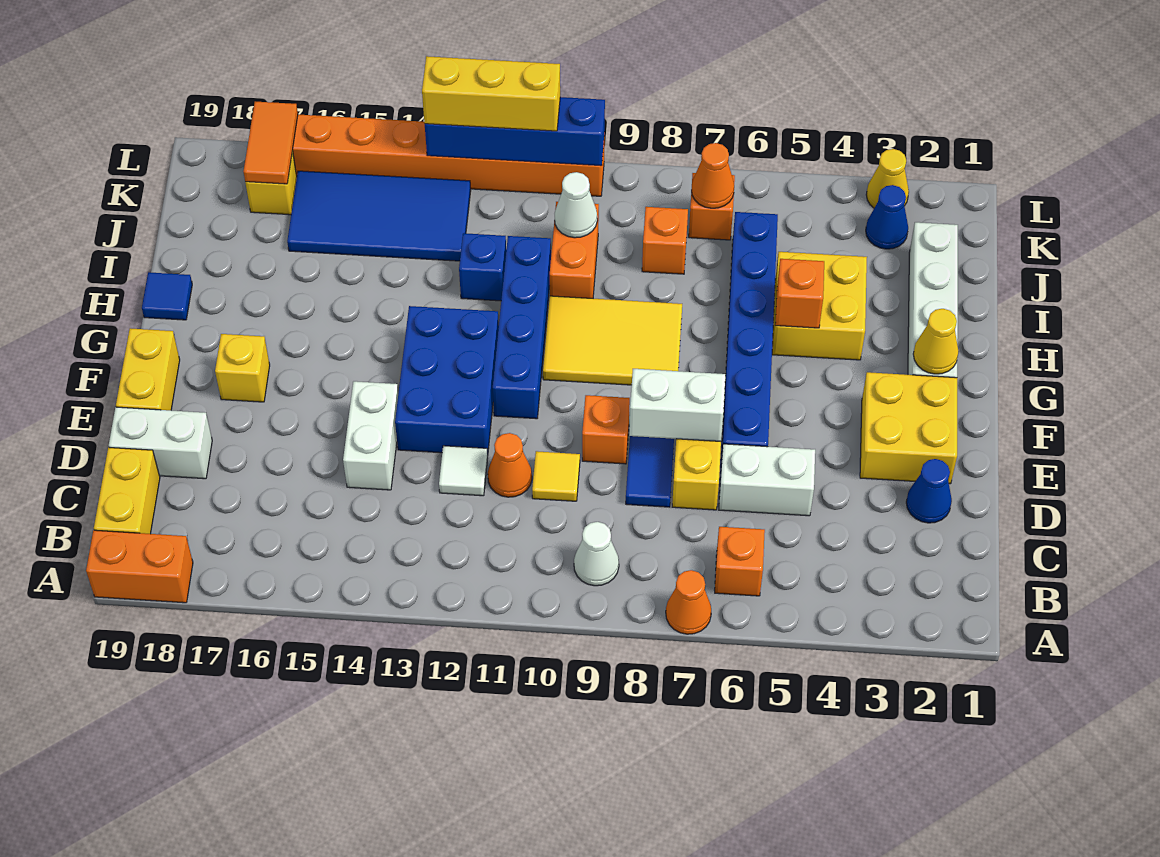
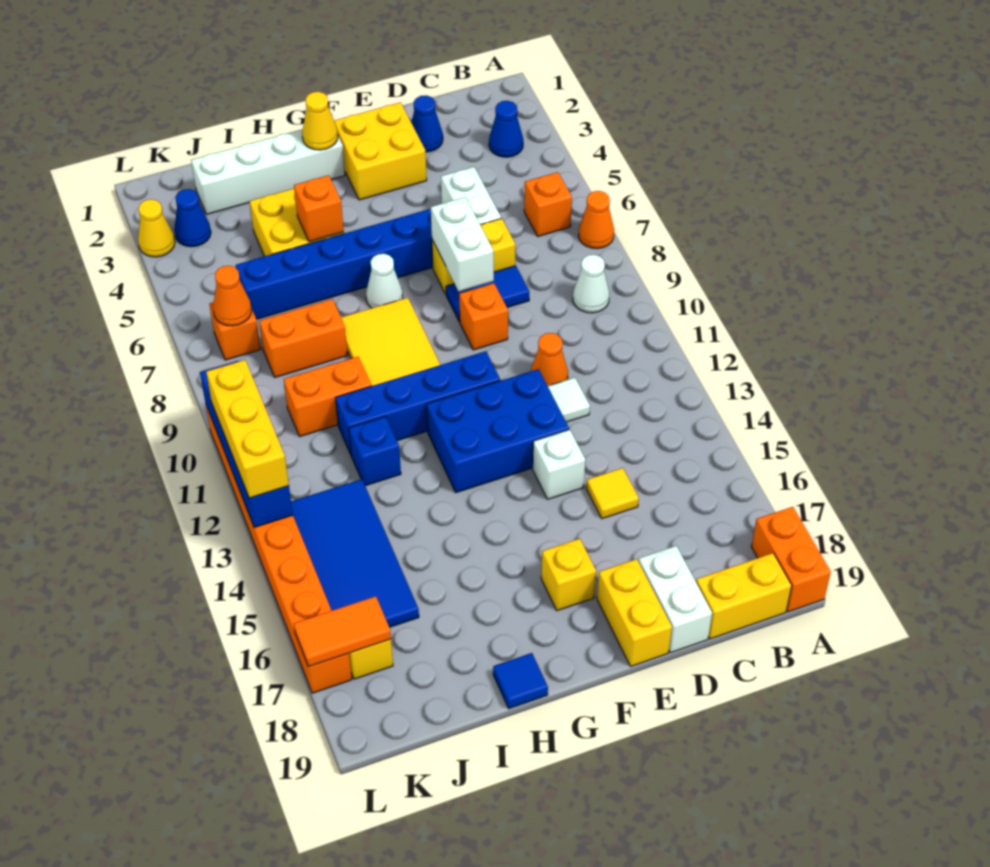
none -> blue cone B3 level 1
yellow tile D10 level 1 -> yellow tile D15 level 1
white brick D14:E14 level 1 -> white brick E14 level 1
yellow brick E19:F19 level 1 -> yellow brick E18:E19 level 1
orange brick J8 level 1 -> orange brick I8:J8 level 1
white cone J10 level 2 -> white cone G7 level 1

